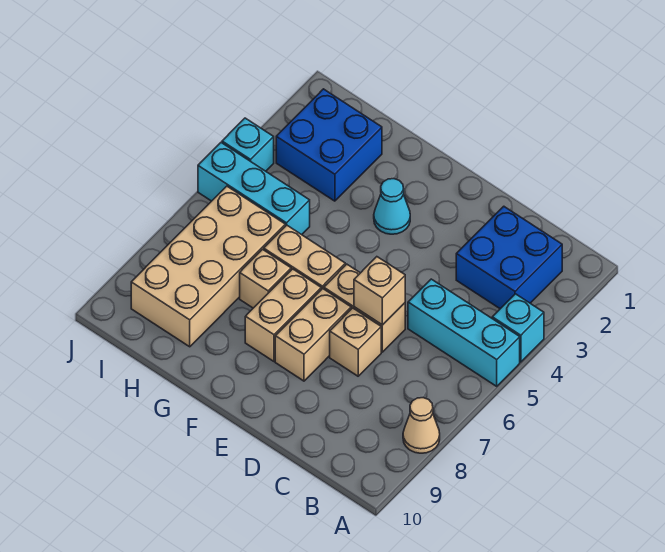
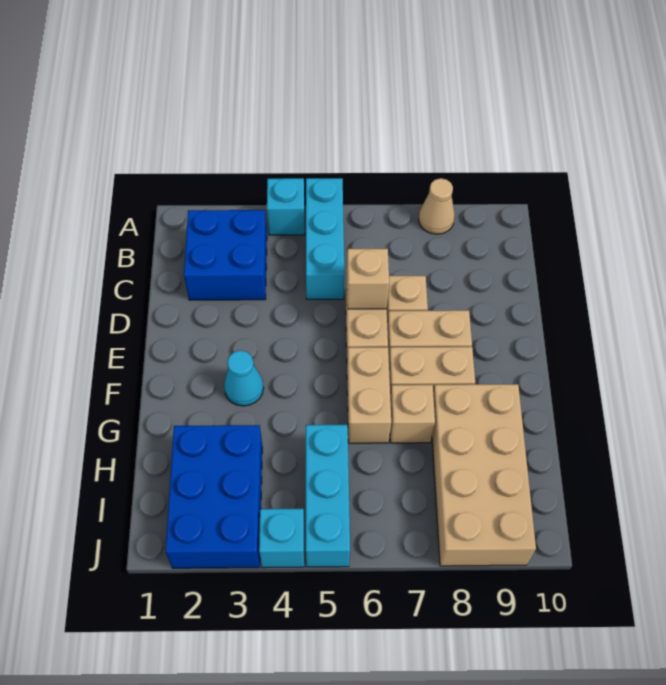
blue brick H2:I3 level 1 -> blue brick H2:J3 level 1
tan brick H6:I9 level 1 -> tan brick G8:J9 level 1

